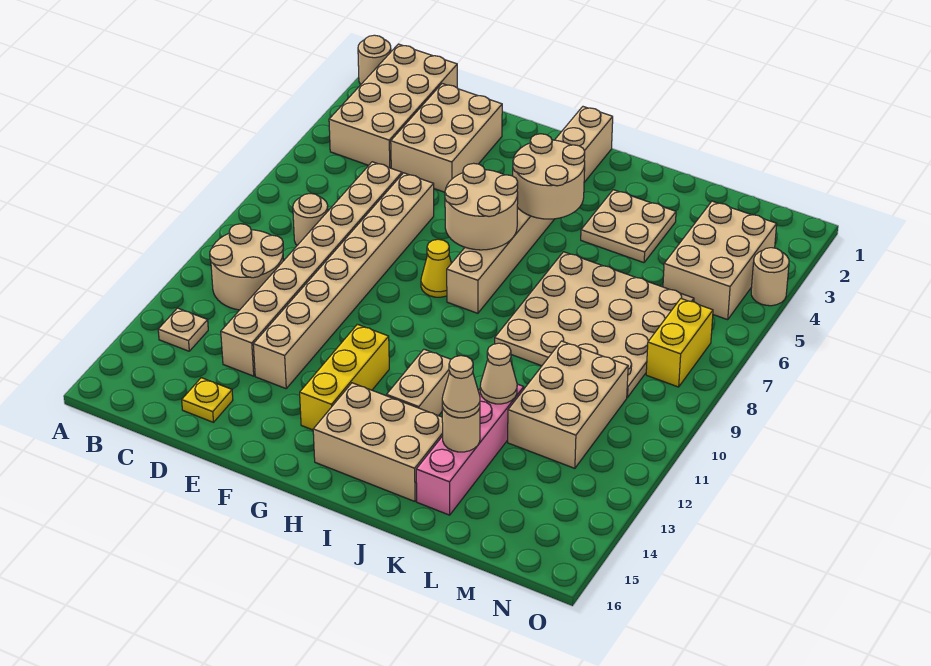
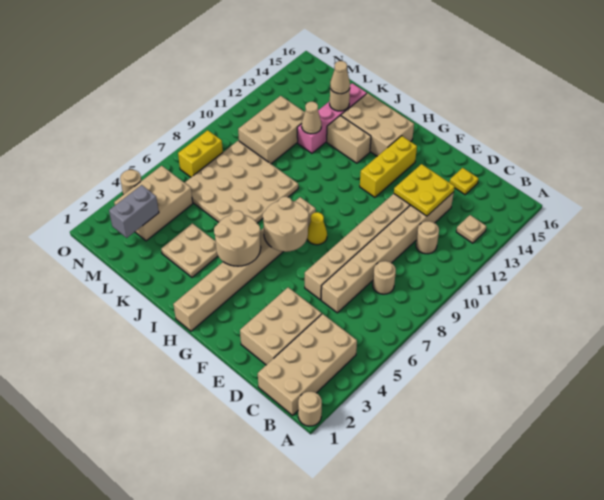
tan round brick B10:C11 level 1 -> tan round brick C11 level 1
none -> yellow plate D12:E13 level 2
tan brick I12:I13 level 1 -> tan brick I13:J13 level 1
none -> grey brick M2:M3 level 2

